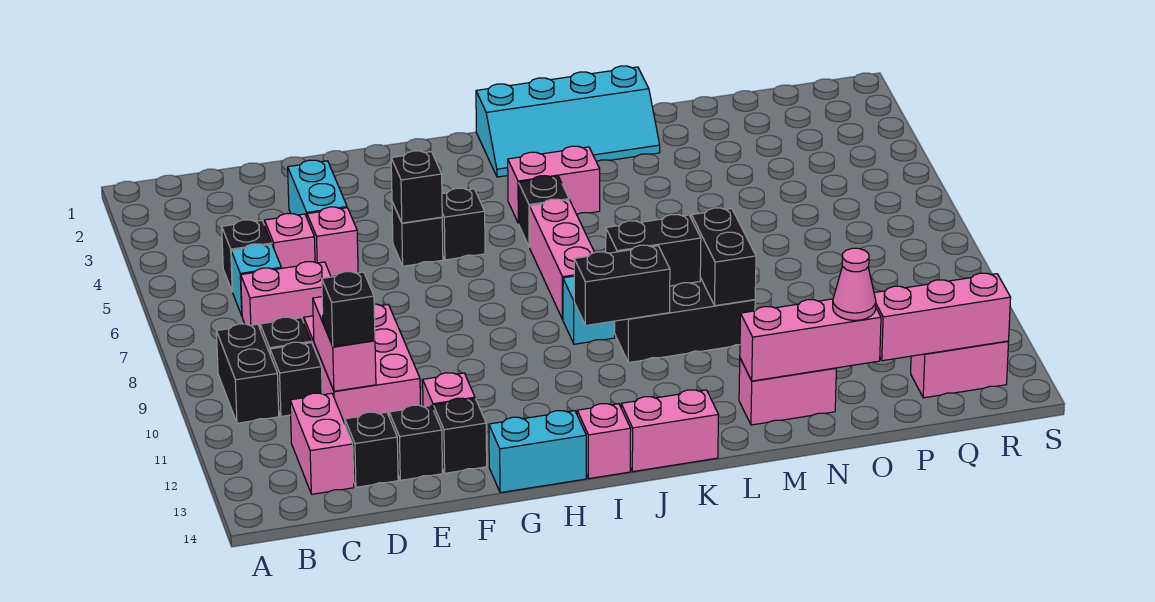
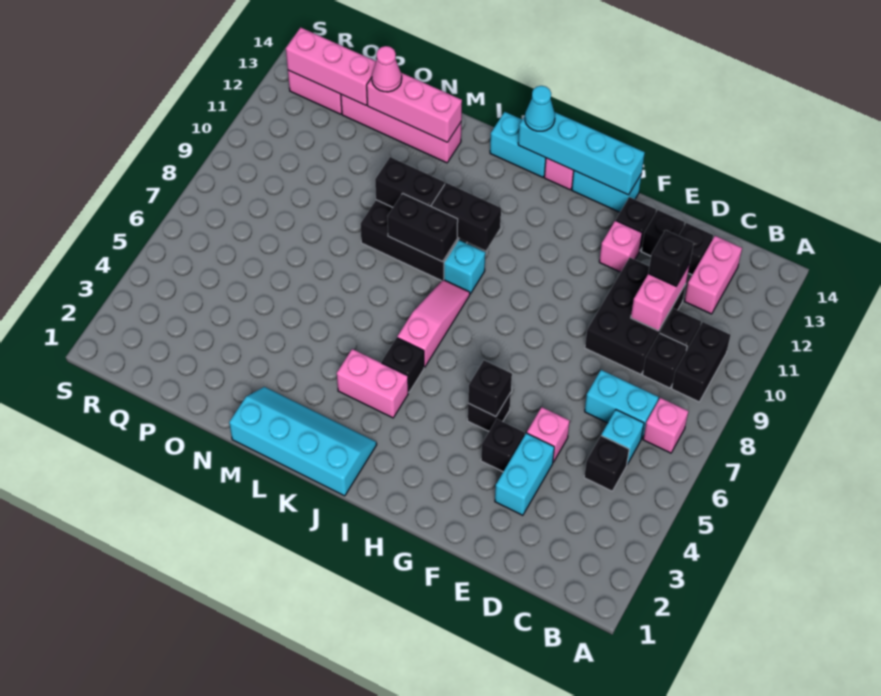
pink brick C7:D7 level 1 -> cyan brick C7:D7 level 1
pink brick D5 level 1 -> pink brick B7 level 1
pink brick D9:E11 level 1 -> black brick D9:E11 level 1
none -> cyan brick G14:J14 level 2
black brick H5 level 1 -> black brick F4 level 1
pink brick J6:J8 level 1 -> pink slope J6:J8 level 1 top 6
pink brick J14:K14 level 1 -> cyan brick J14:K14 level 1
none -> cyan cone J14 level 3
black brick M9:M10 level 2 -> black brick L10:M10 level 2
pink brick M13:N13 level 1 -> pink brick M13:P13 level 1

